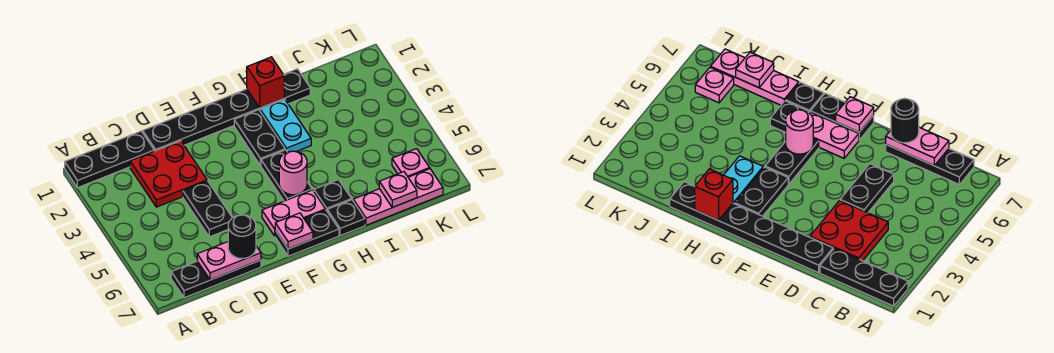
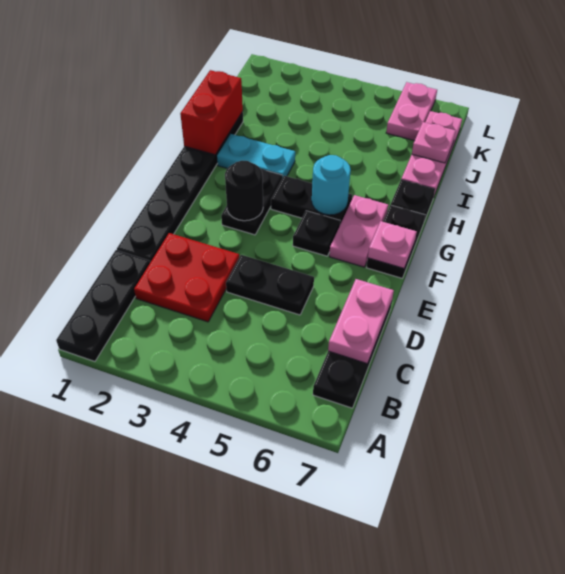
black round brick D7 level 3 -> black round brick F3 level 2
black plate G2:G3 level 1 -> black plate F3:G3 level 1
pink round brick G5 level 2 -> cyan round brick G5 level 2
red brick H1 level 2 -> red brick H1:I1 level 2
black plate H6 level 1 -> black plate F5 level 1
pink plate K6 level 1 -> pink plate K6:L6 level 1

